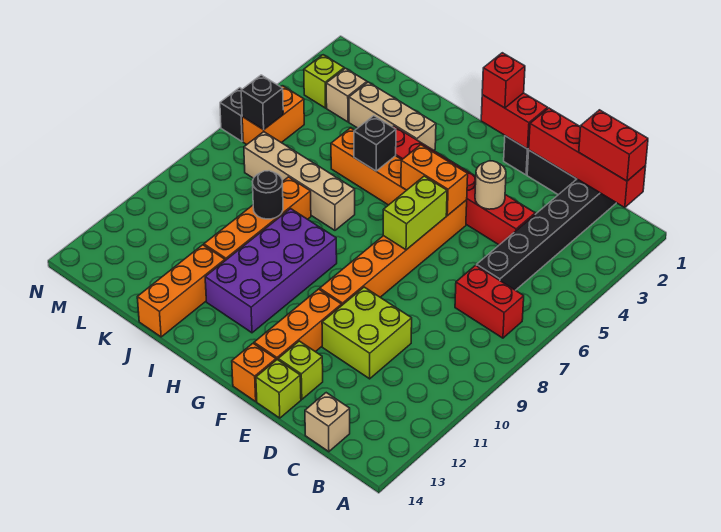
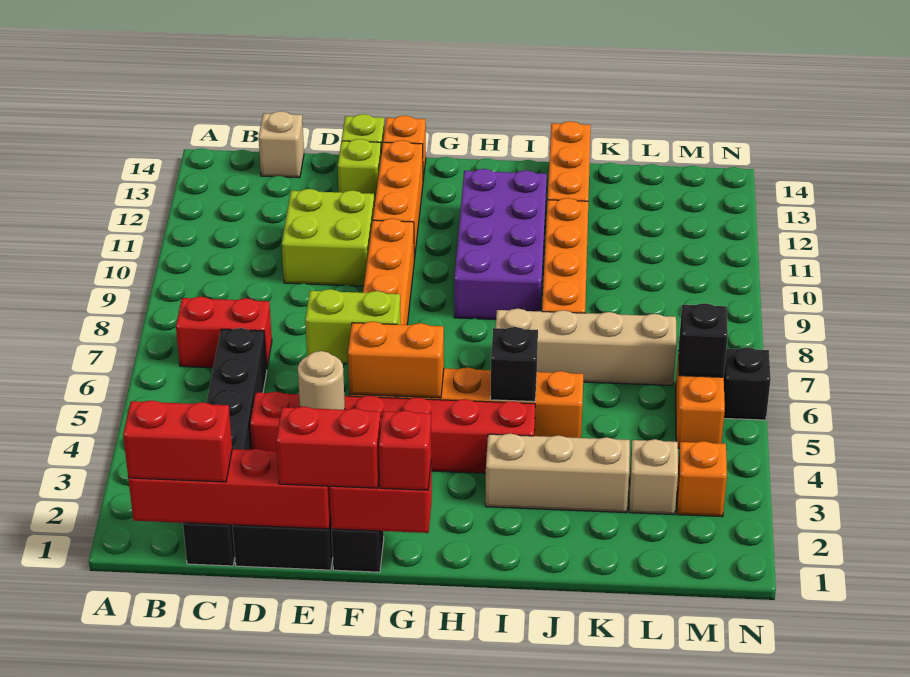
none -> red brick E1:F1 level 3
lime brick F6:F7 level 2 -> lime brick E6:F6 level 2
black round brick J9 level 2 -> none
lime brick M3 level 1 -> orange brick M3 level 1

